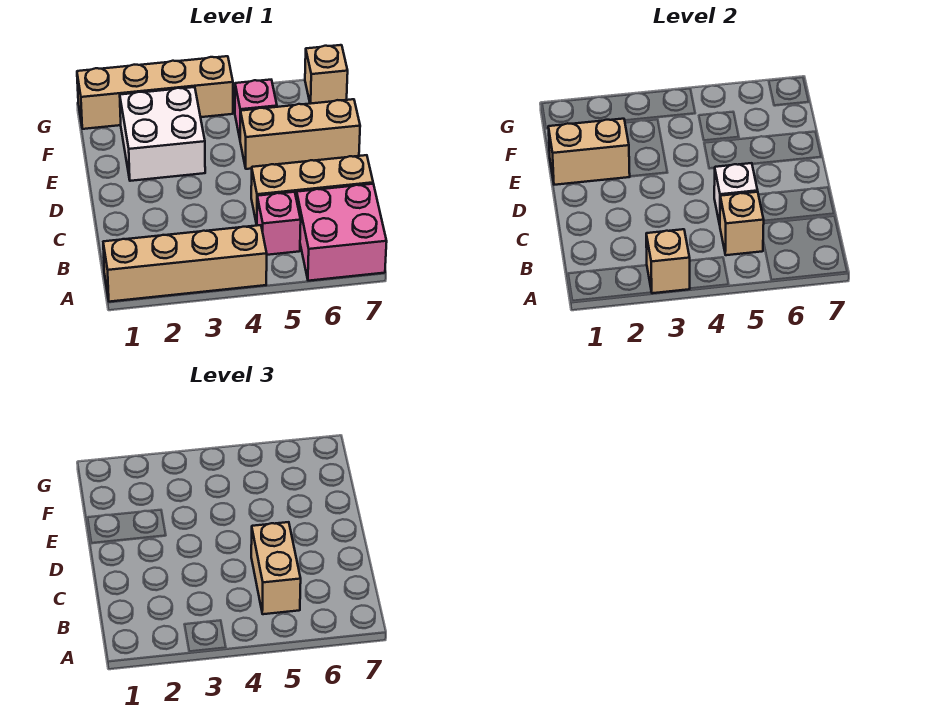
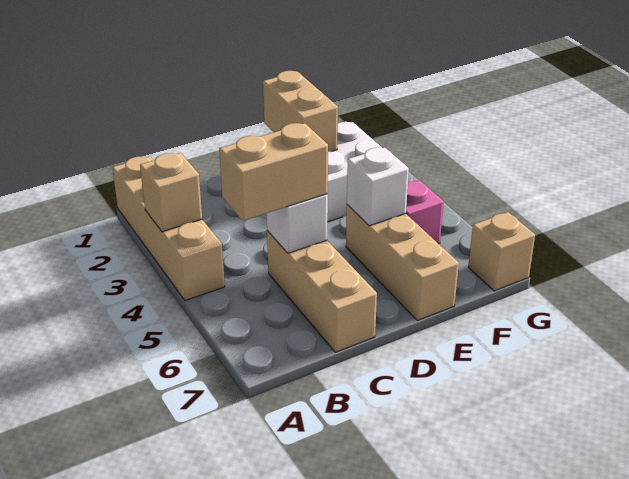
pink brick A6:B7 level 1 -> none
pink brick B5 level 1 -> none
tan brick B5 level 2 -> none
none -> white brick E5 level 2
tan brick G1:G4 level 1 -> none

